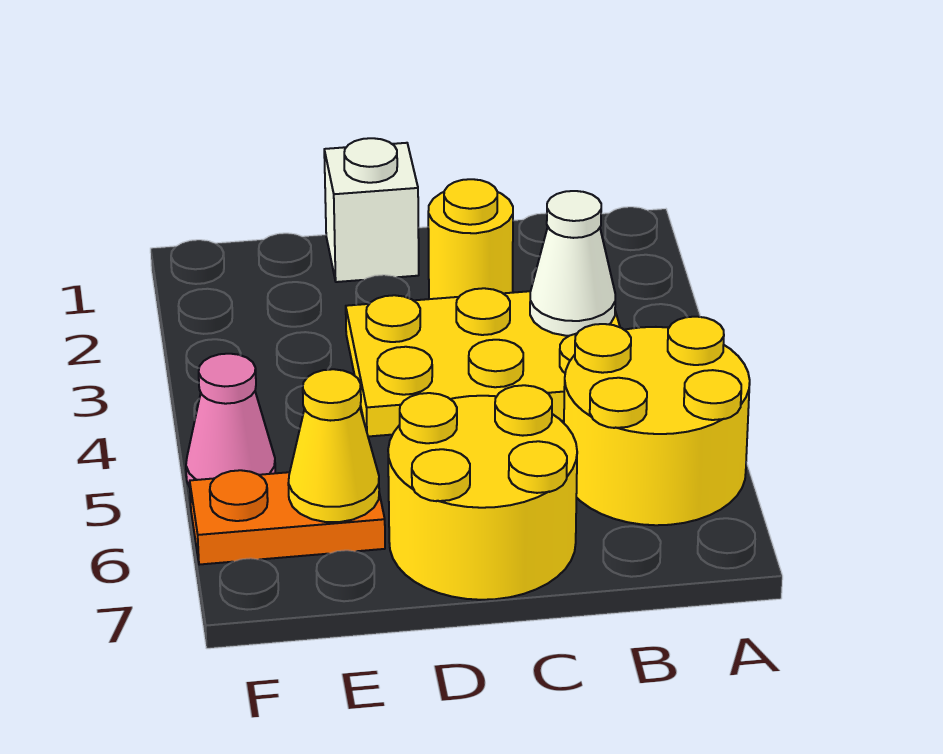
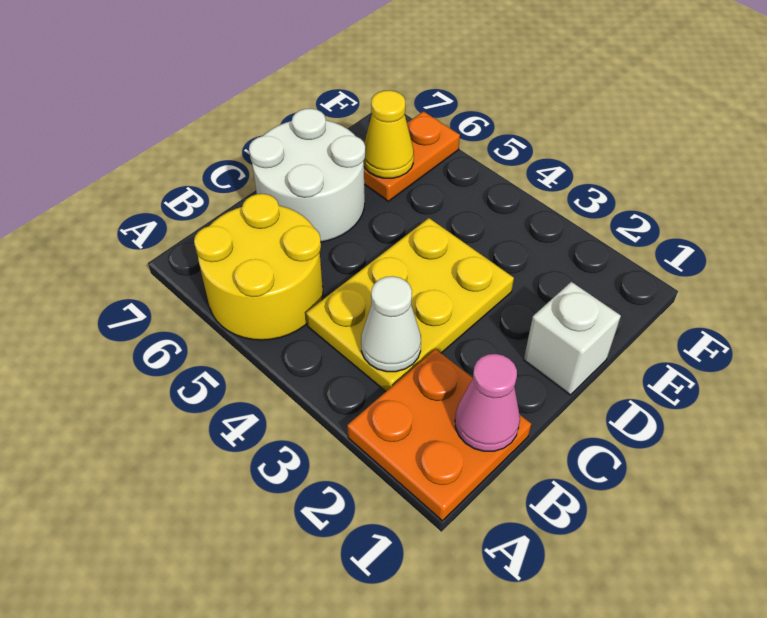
none -> orange plate A1:B2 level 1
yellow round brick C2 level 1 -> none
yellow round brick C6:D7 level 1 -> white round brick C6:D7 level 1
pink cone F5 level 1 -> pink cone B1 level 2

